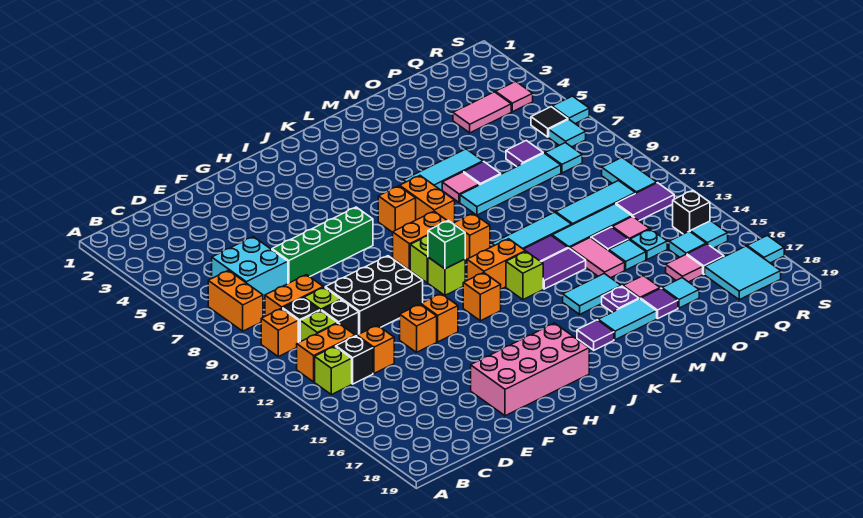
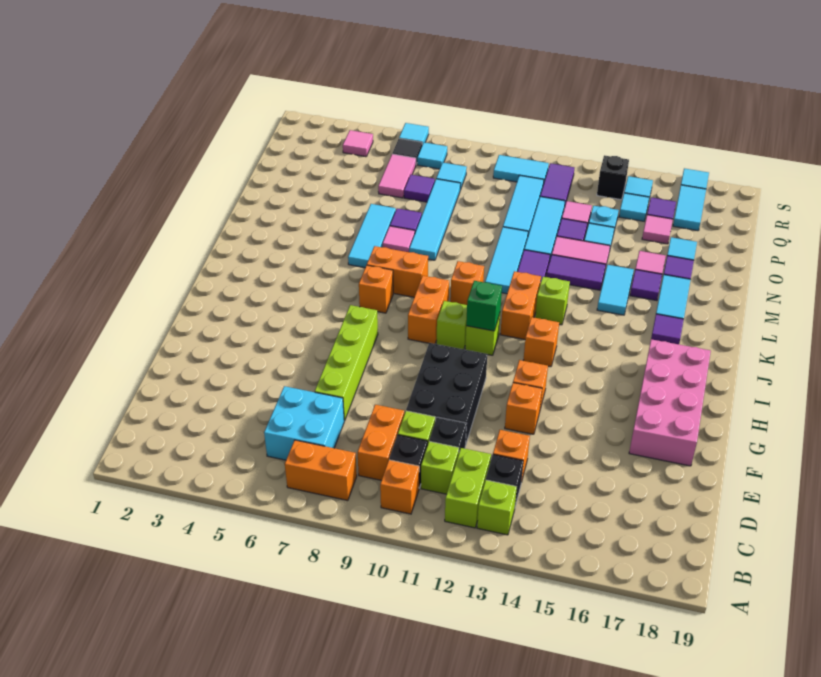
orange brick B12:C12 level 1 -> lime brick B12:C12 level 1
green brick E7:H7 level 1 -> lime brick E7:H7 level 1
purple tile L13:M13 level 1 -> purple tile M13:M14 level 1
purple plate M16 level 1 -> purple tile M16 level 1
pink tile P4:Q4 level 1 -> pink tile P6:Q6 level 1
cyan tile Q17:R18 level 1 -> cyan tile Q17:R17 level 1

